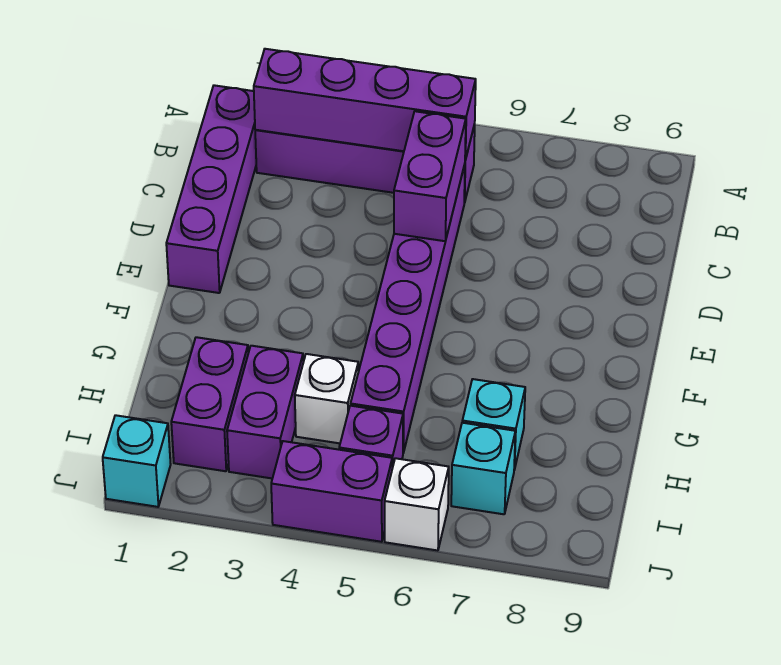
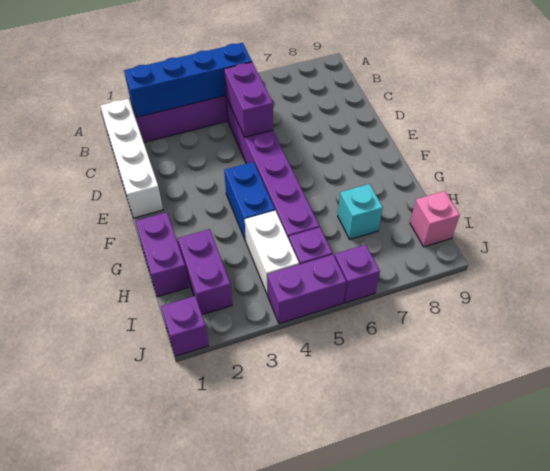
purple brick B1:E1 level 1 -> white brick B1:E1 level 1
purple brick B2:B5 level 2 -> blue brick B2:B5 level 2
none -> blue brick F4:G4 level 1
purple brick H3:I3 level 1 -> purple brick G1:H1 level 1
white brick H4 level 1 -> white brick H4:I4 level 1
cyan brick I7 level 1 -> none
none -> pink brick I9 level 1
cyan brick J1 level 1 -> purple brick J1 level 1
white brick J6 level 1 -> purple brick J6 level 1

